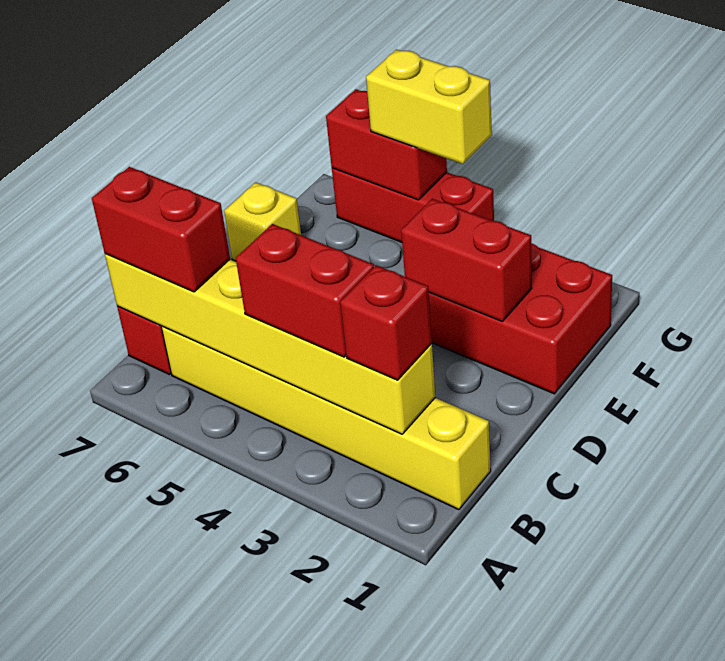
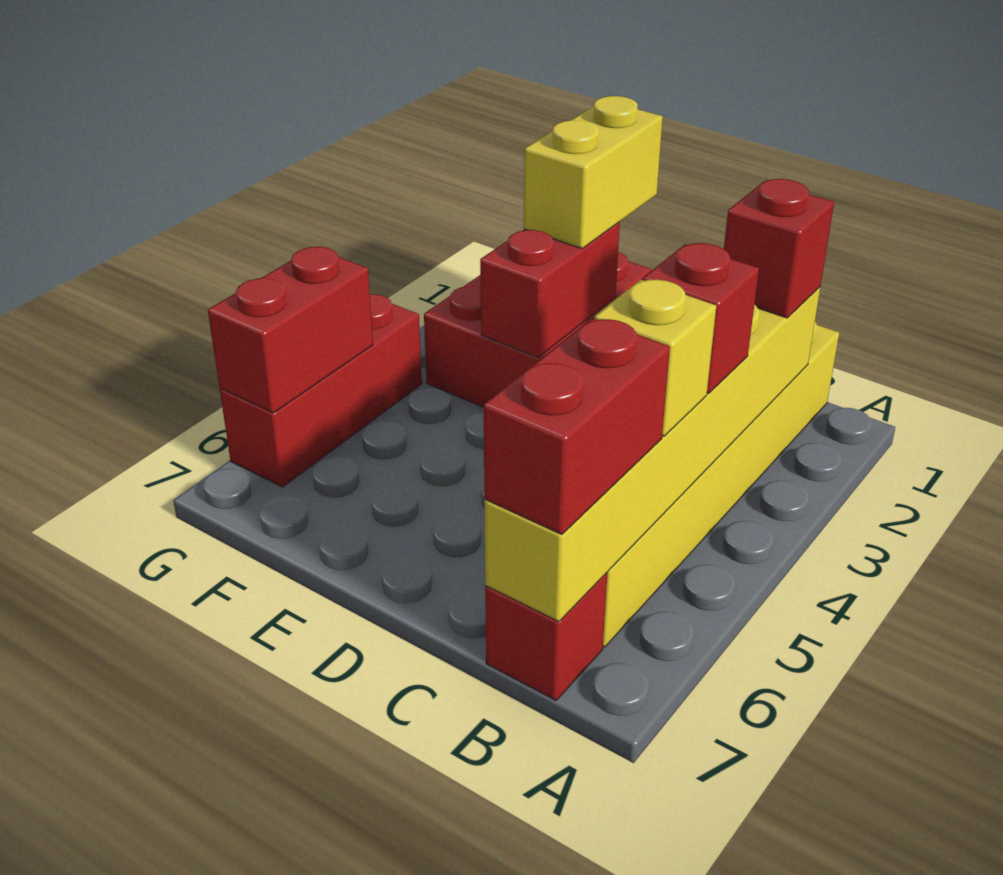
red brick B3:B4 level 3 -> red brick B4 level 3
yellow brick E7 level 1 -> yellow brick B5 level 3
yellow brick G4:G5 level 3 -> yellow brick E1:E2 level 3

